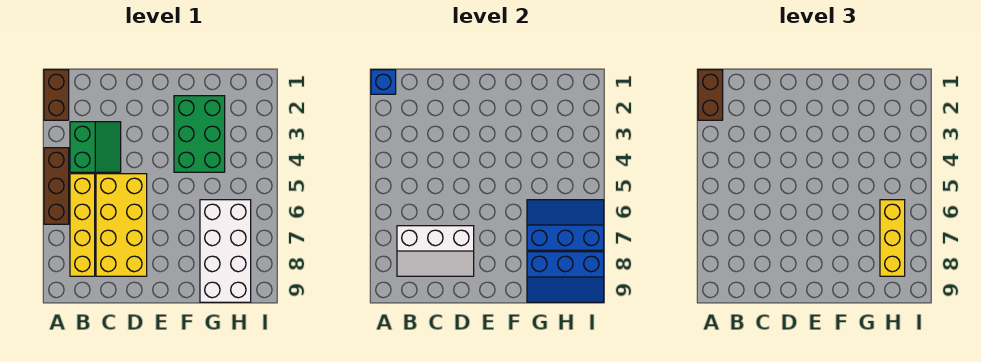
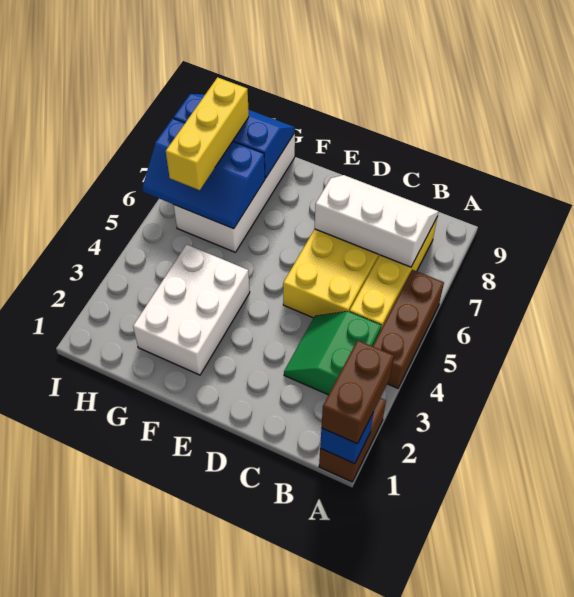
green brick F2:G4 level 1 -> white brick F2:G4 level 1

